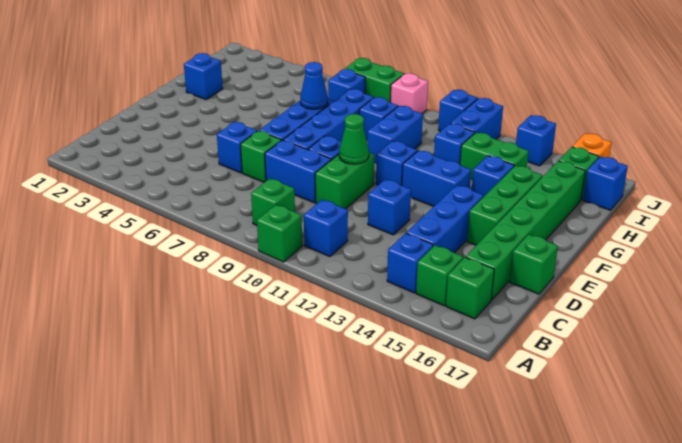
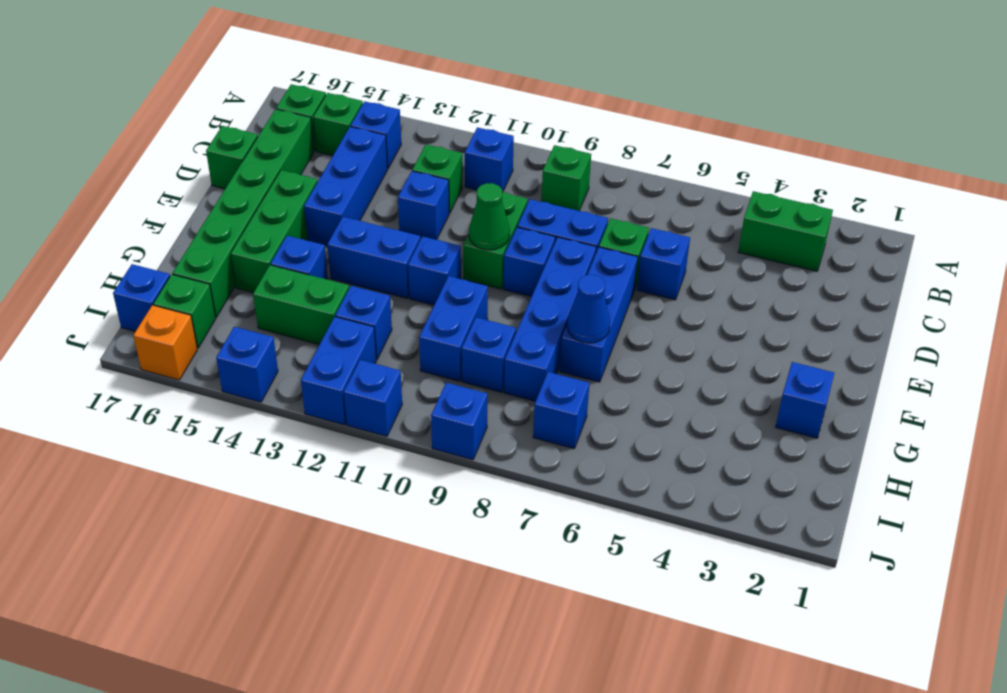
green brick A10 level 1 -> green brick C12 level 1
green brick J7:J8 level 1 -> green brick B3:B4 level 1
pink brick J9 level 1 -> blue brick J9 level 1

